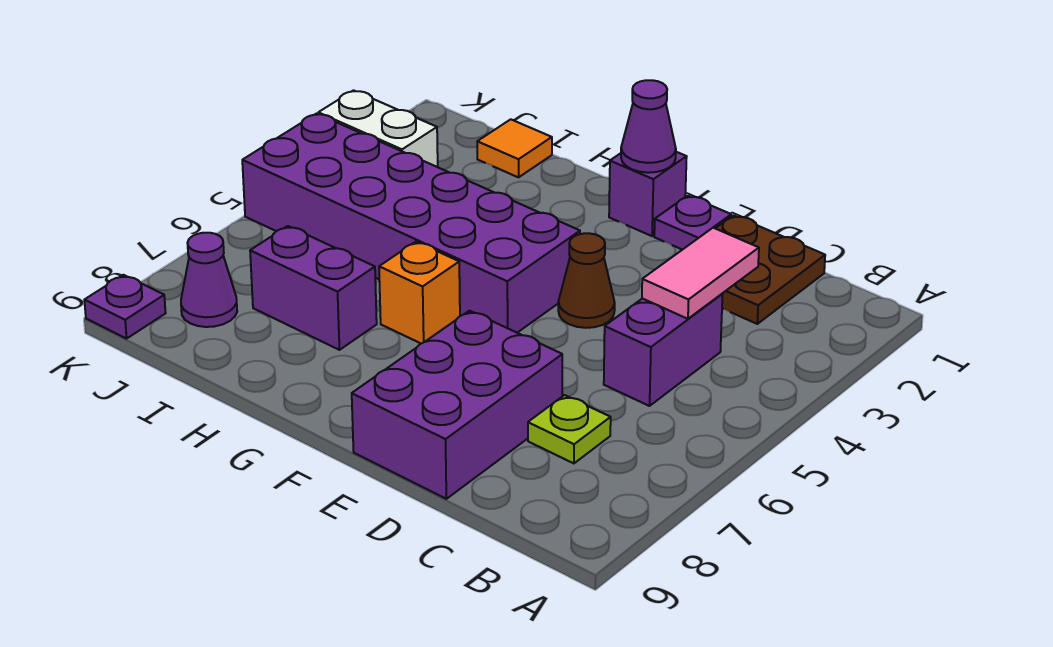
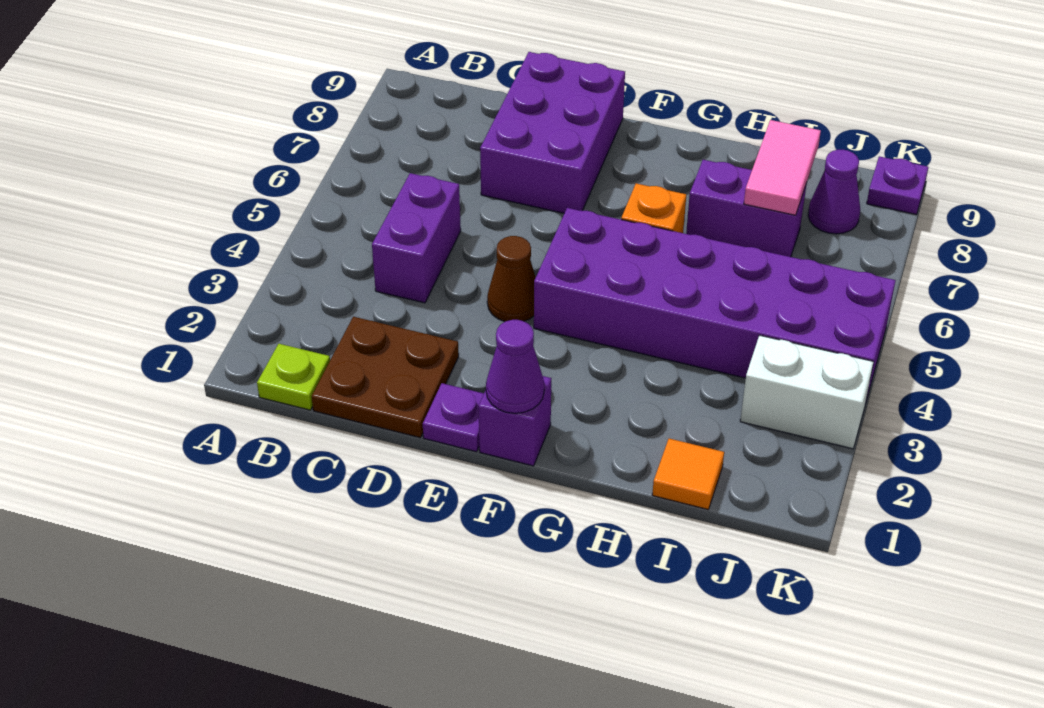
pink tile C3:C4 level 2 -> pink tile I7:I8 level 2
lime plate C7 level 1 -> lime plate B1 level 1

